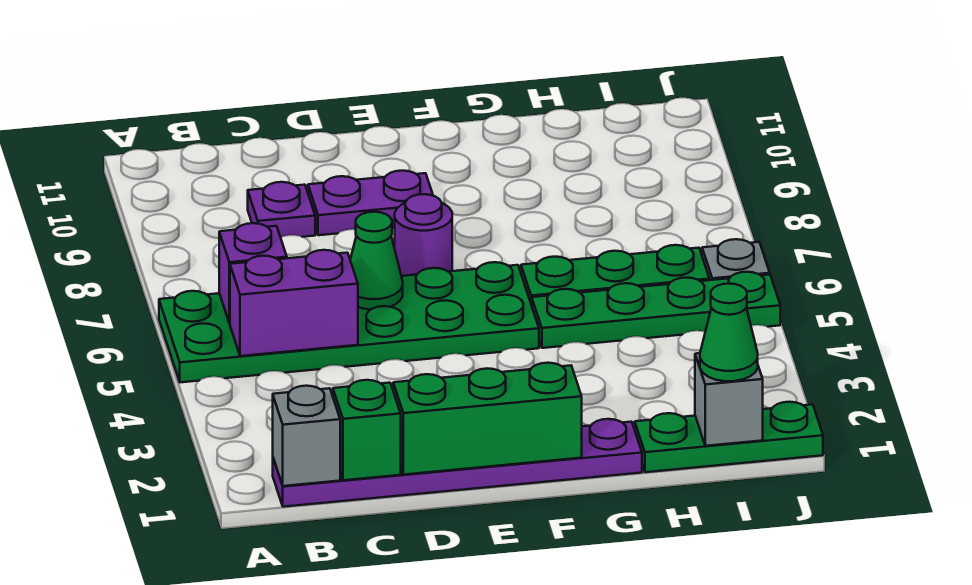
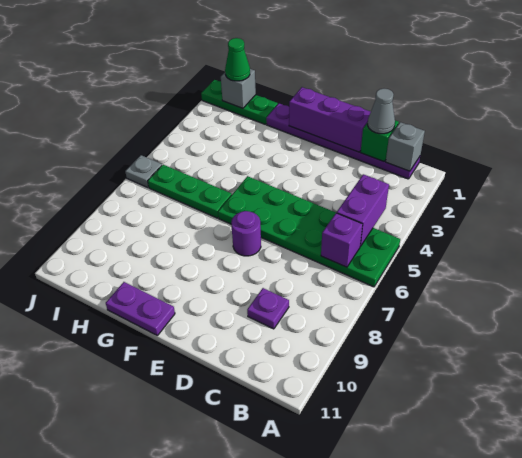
purple brick B5:C5 level 2 -> purple brick B4:B5 level 2
none -> grey cone C1 level 3
green brick D1:F1 level 2 -> purple brick D1:F1 level 2
green cone D6 level 2 -> none
purple plate D9:E9 level 1 -> purple plate F11:G11 level 1
green plate G5:J5 level 1 -> none

